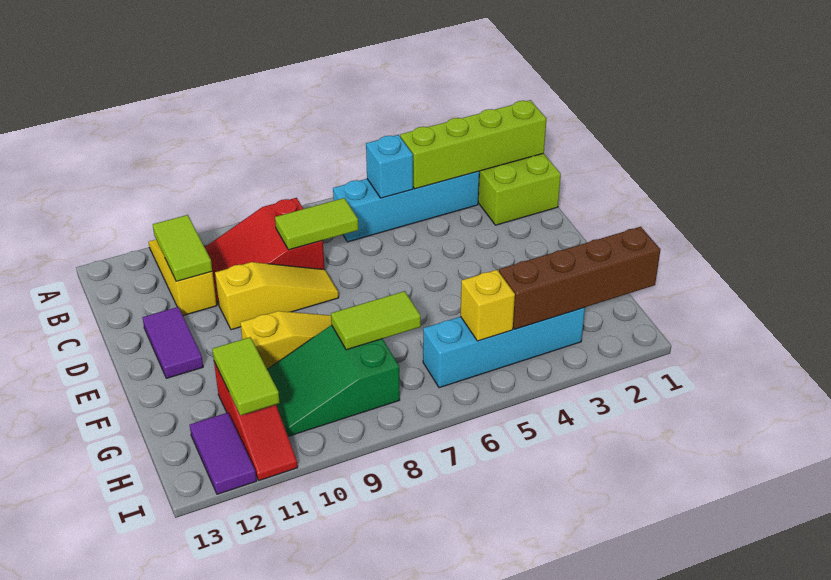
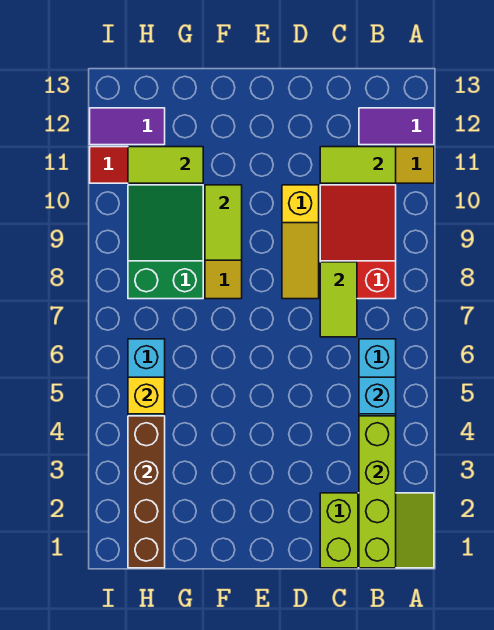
purple tile D12:E12 level 1 -> purple tile A12:B12 level 1
lime tile G7:G8 level 2 -> lime tile F9:F10 level 2

